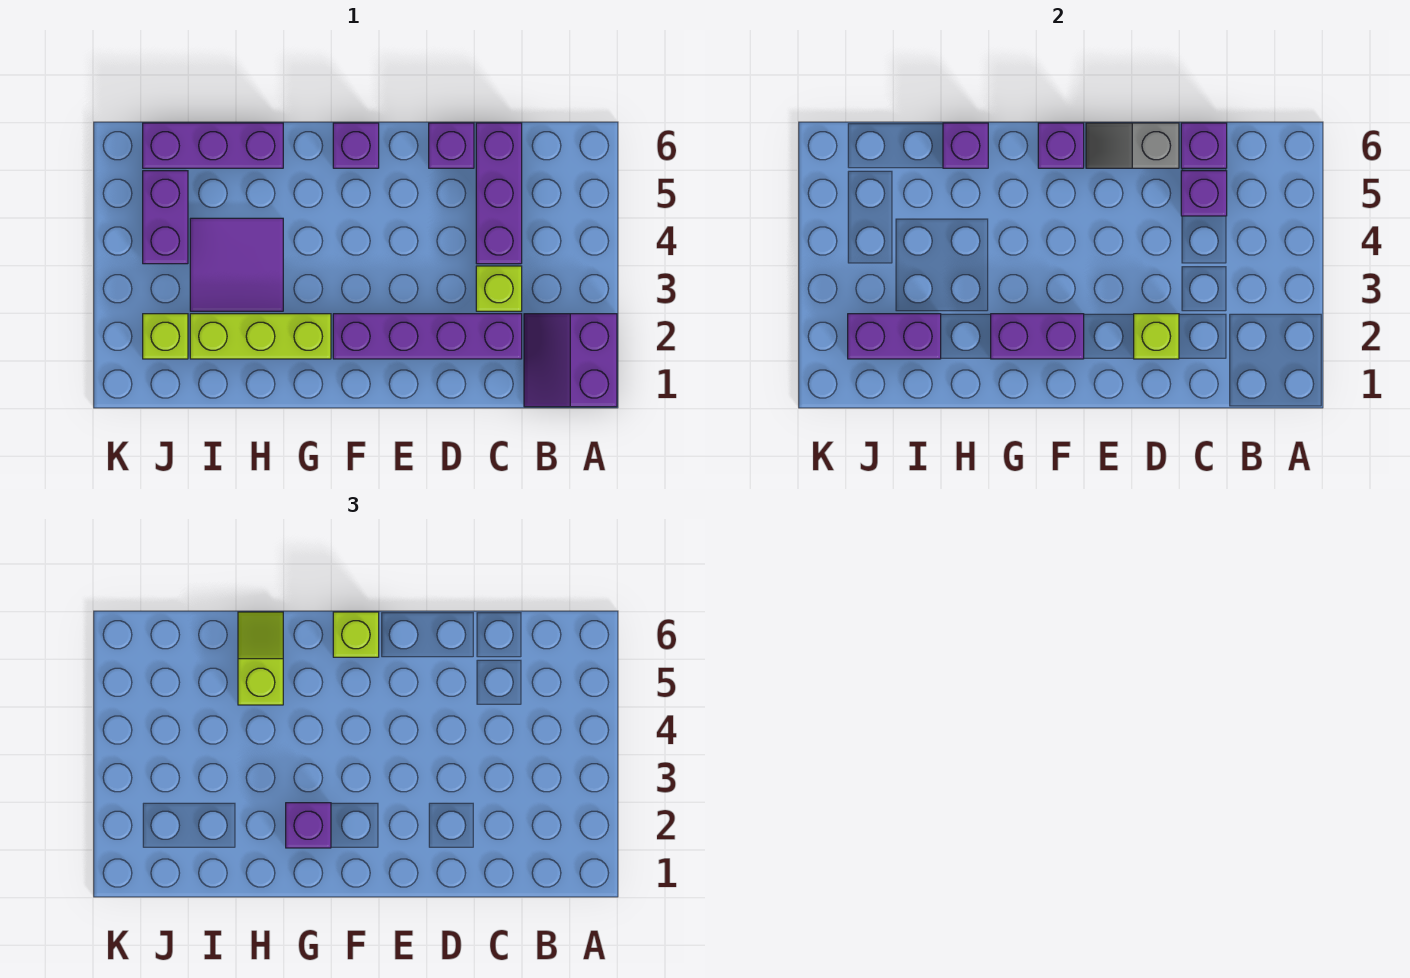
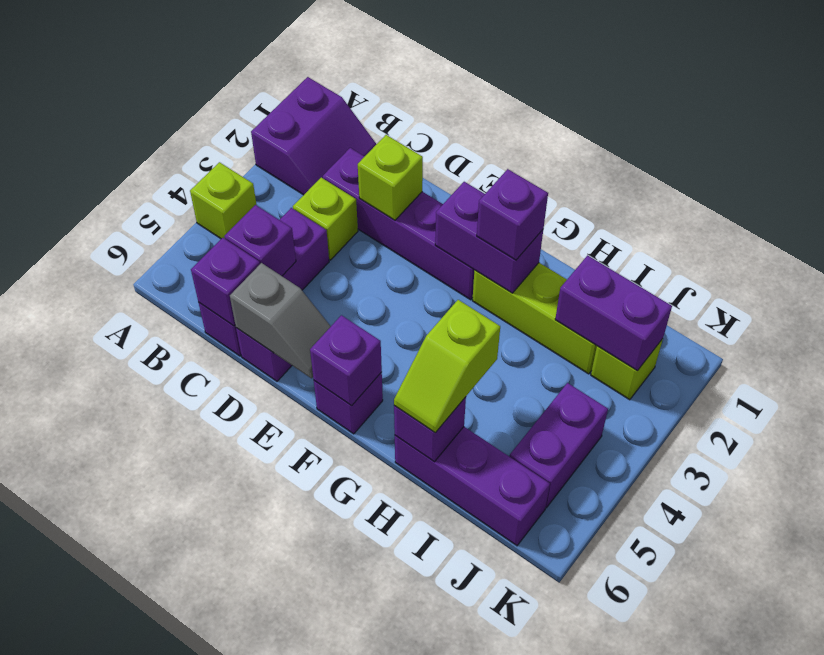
lime brick F6 level 3 -> lime brick A4 level 1
purple tile H3:I4 level 1 -> none

